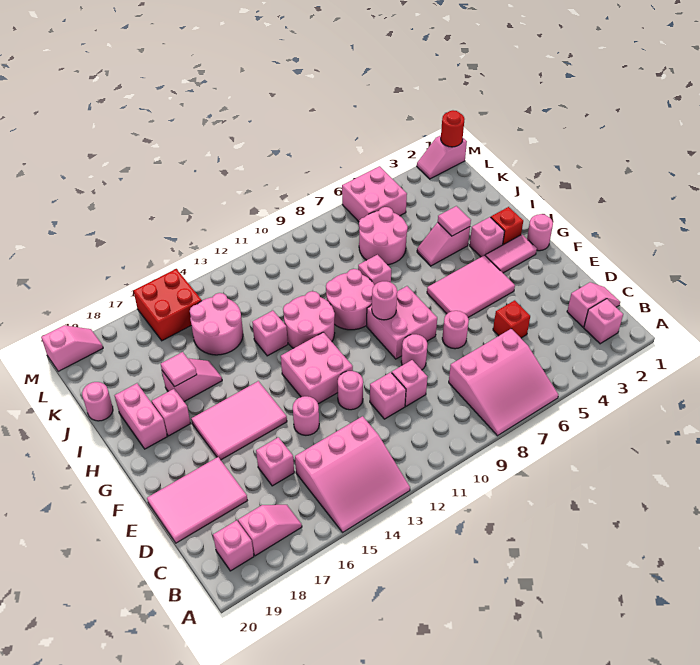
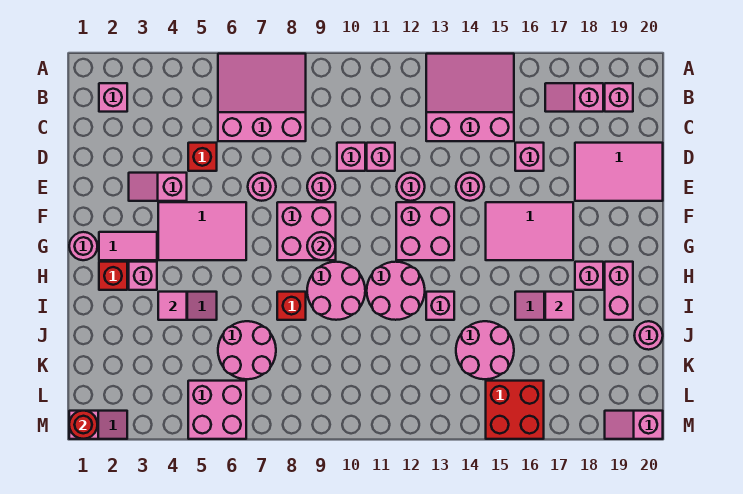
pink slope C1:C2 level 1 top 2 -> pink slope E3:E4 level 1 top 4
pink brick I8 level 1 -> red brick I8 level 1

